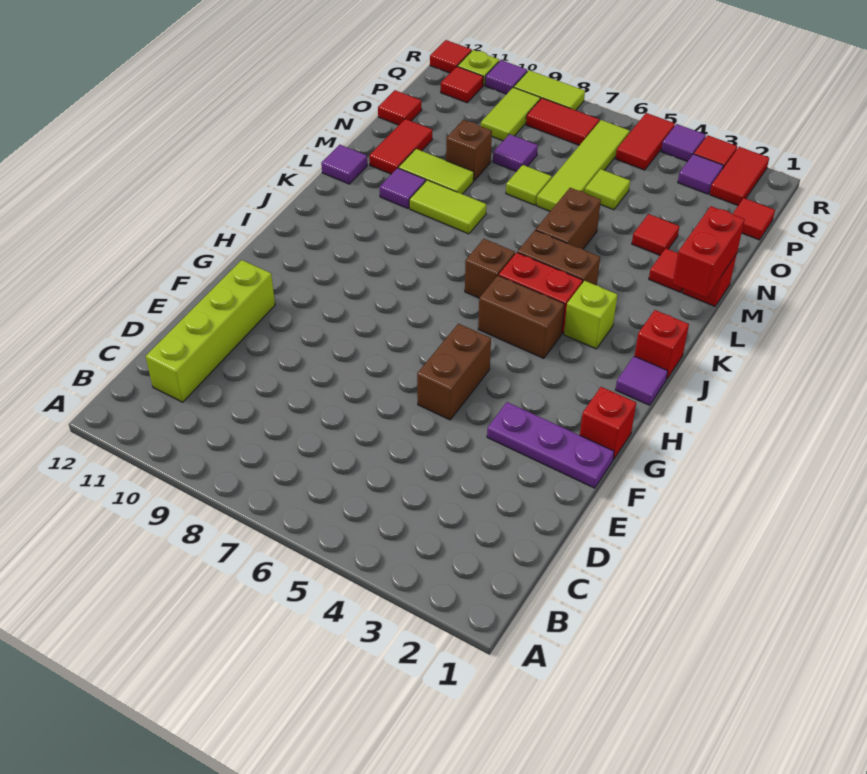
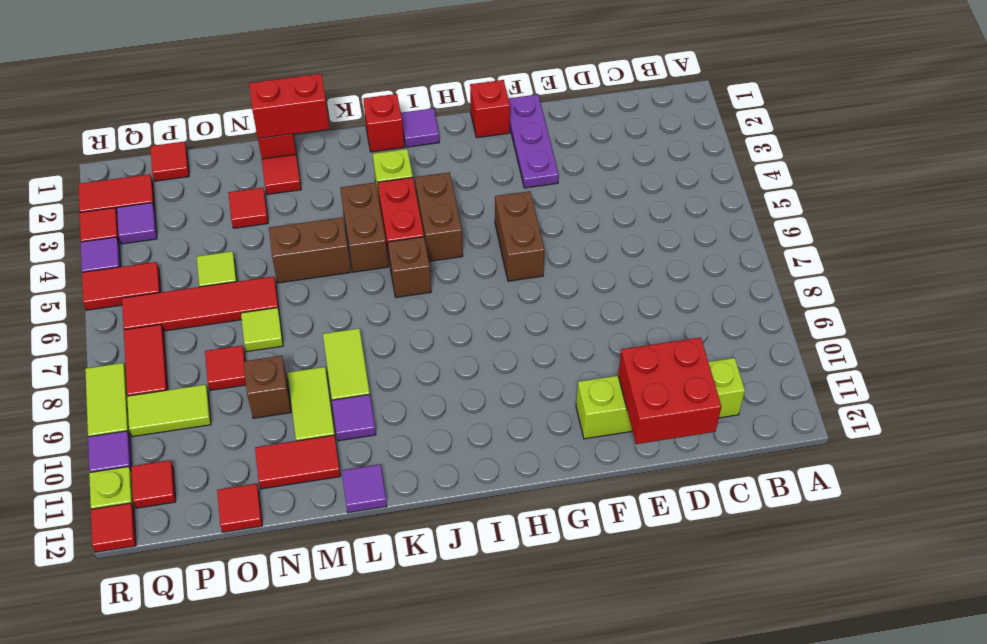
none -> red brick D11:E12 level 2
brown brick F5:G5 level 1 -> brown brick G5:G6 level 1
lime tile N6:Q6 level 1 -> red tile N6:Q6 level 1
purple tile O8 level 1 -> red tile O8 level 1

